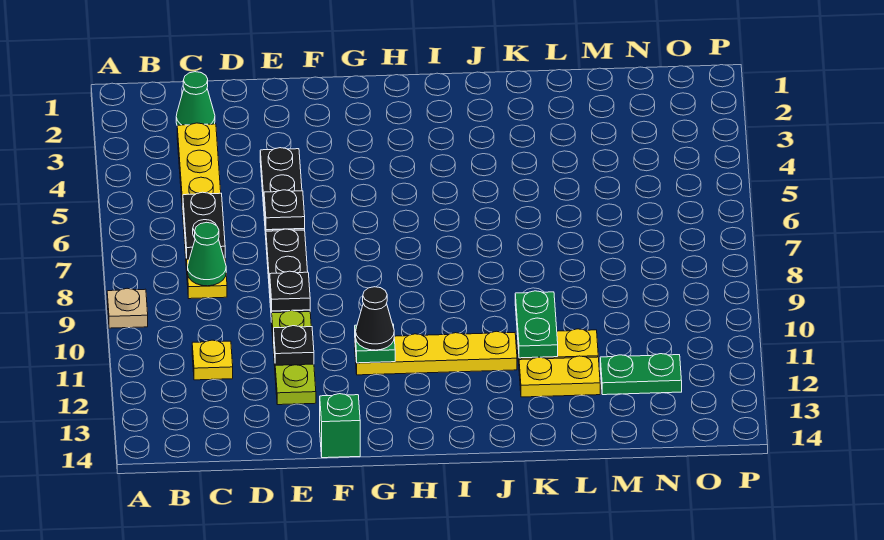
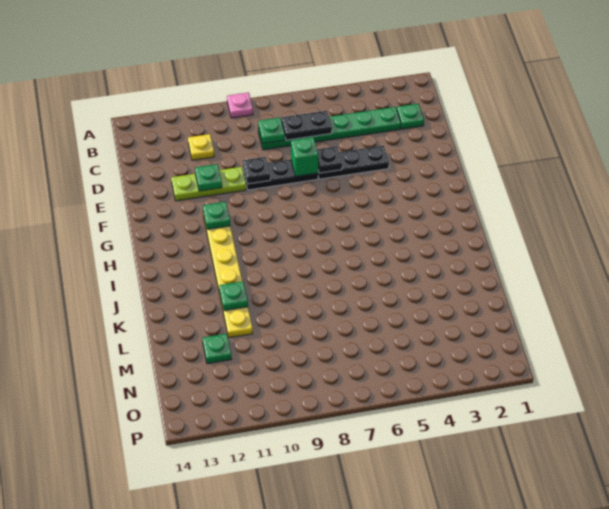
tan plate A9 level 1 -> pink plate A9 level 1
green cone C2 level 1 -> green plate C2 level 1
yellow plate C3:C8 level 1 -> green plate C3:C8 level 1
green cone C8 level 2 -> green plate C8 level 2
black plate E11 level 2 -> green plate E11 level 2
green brick F14 level 1 -> green brick E7 level 2
black cone G11 level 3 -> none
green plate K10:K11 level 2 -> green plate K11 level 2
yellow plate K12:L12 level 1 -> none
green plate M12:N12 level 1 -> green plate M12 level 1

